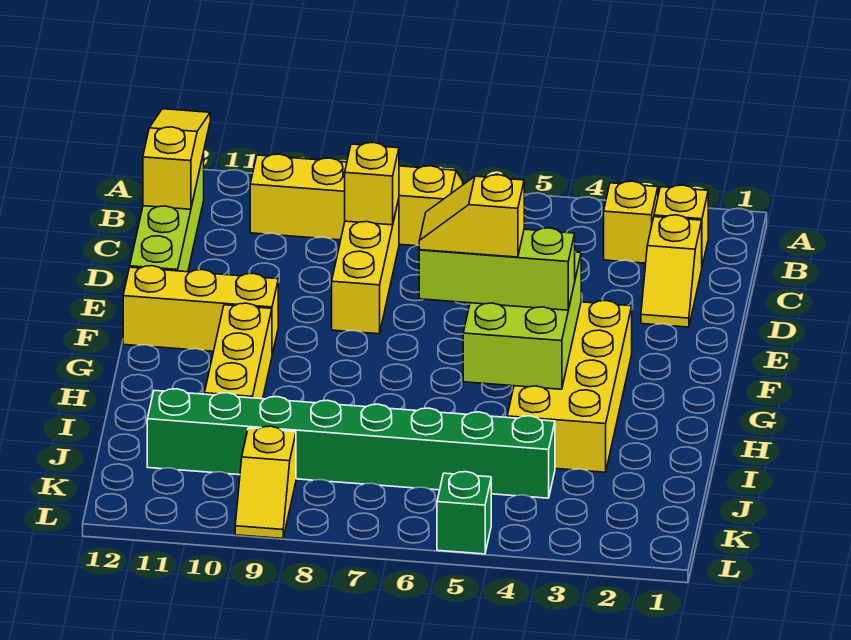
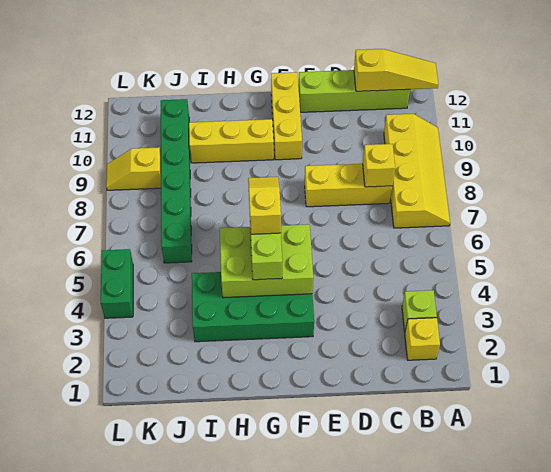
yellow brick B3 level 1 -> lime brick B3 level 1
yellow slope C2:D2 level 1 top C -> none
yellow brick F3:I4 level 1 -> green brick F3:I4 level 1
green brick J4:J11 level 1 -> green brick J6:J11 level 1
green brick L5 level 1 -> green brick L4:L5 level 1

